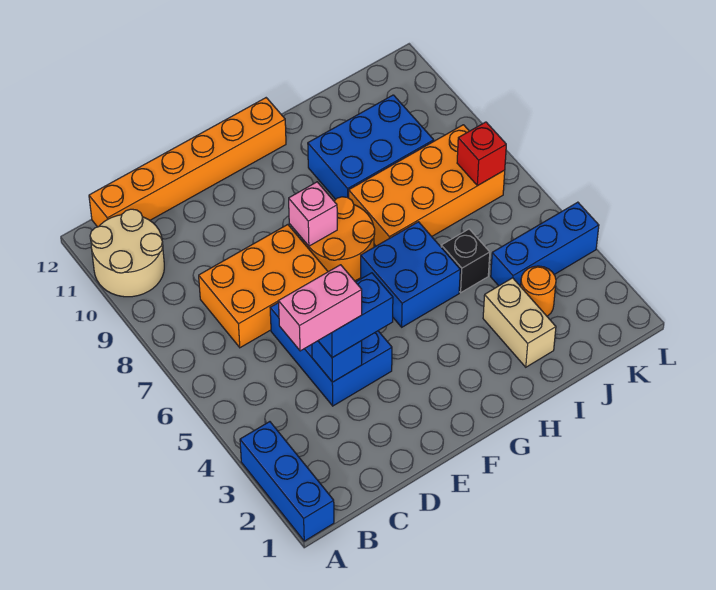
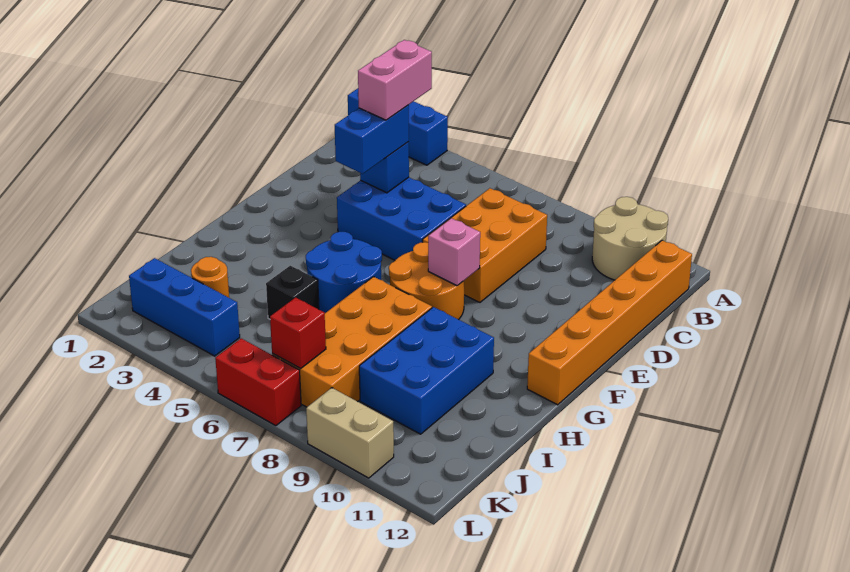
blue brick G5:H6 level 1 -> blue round brick G5:H6 level 1
tan brick I2:I3 level 1 -> tan brick L9:L10 level 1
blue brick J4:L4 level 1 -> blue brick K2:K4 level 1
none -> red brick L6:L7 level 1

